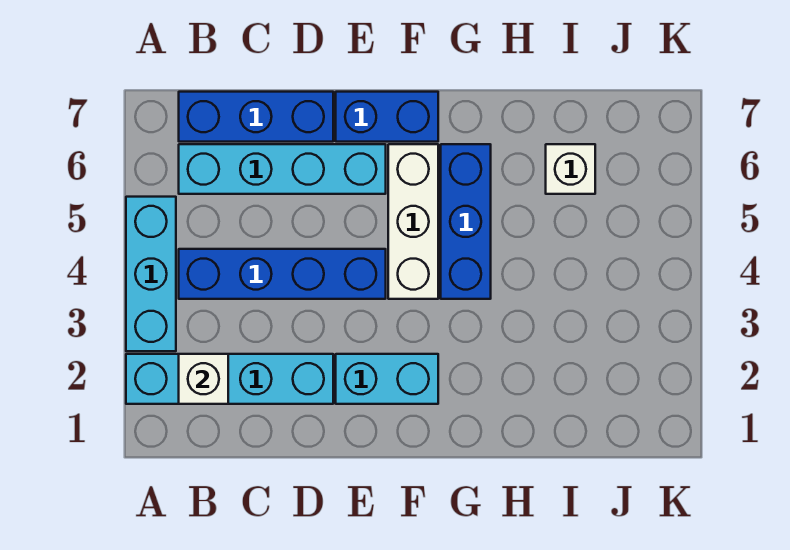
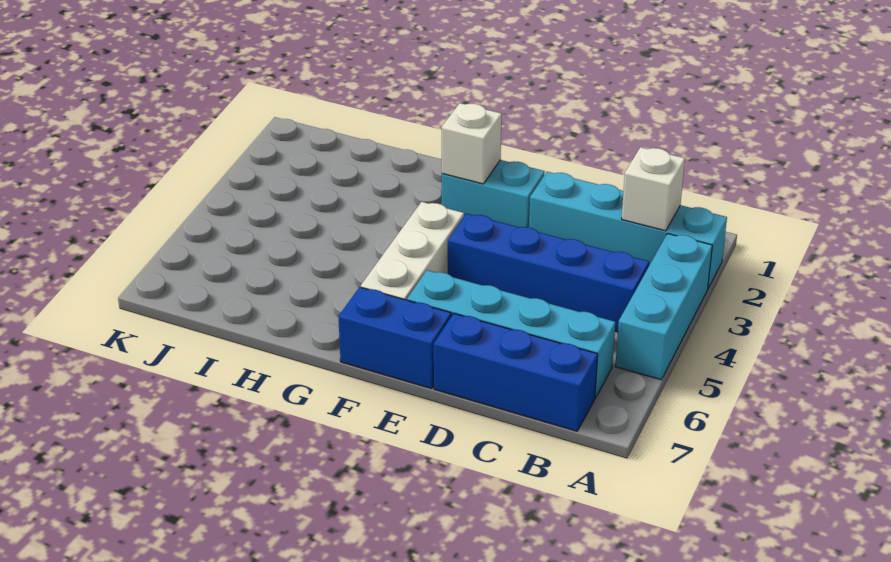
blue brick G4:G6 level 1 -> none
white brick I6 level 1 -> white brick F2 level 2

